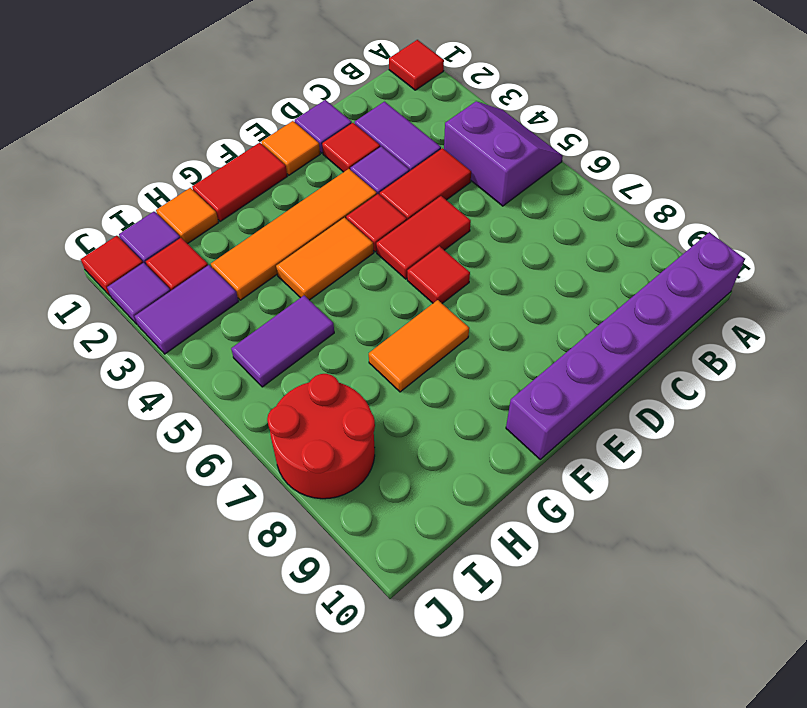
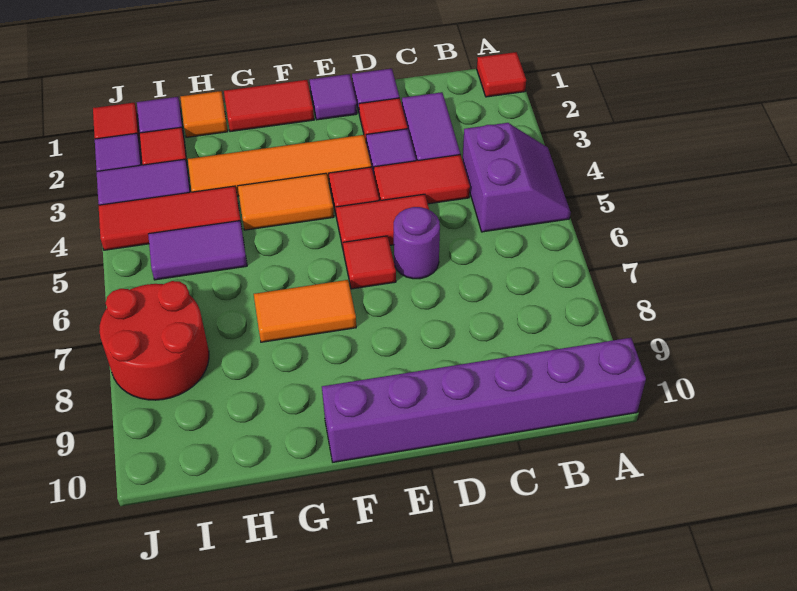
none -> purple round brick D6 level 1
orange tile E1 level 1 -> purple tile E1 level 1
none -> red tile H4:J4 level 1

